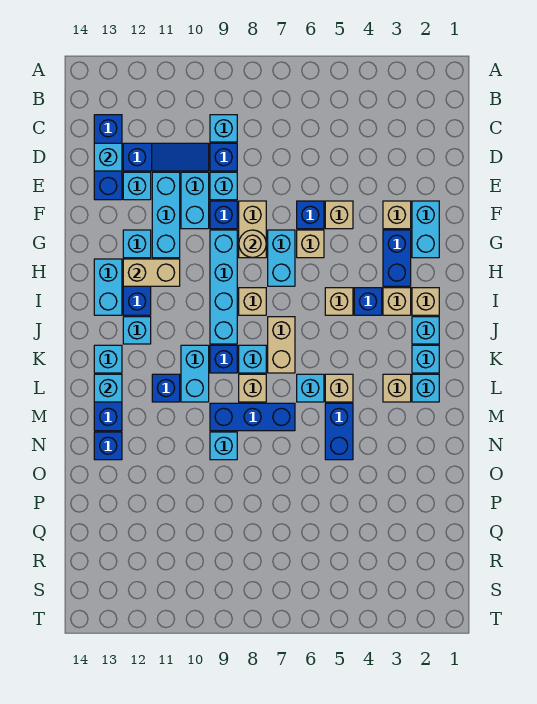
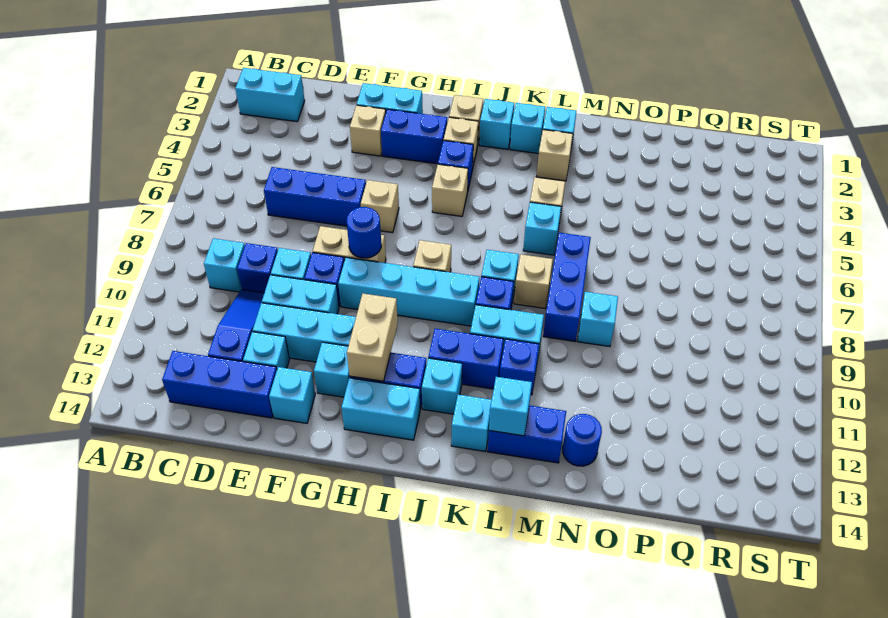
cyan brick D13 level 2 -> cyan brick F13 level 1
tan brick F5 level 1 -> none
blue brick F6 level 1 -> blue brick D6:F6 level 1
cyan brick G7:H7 level 1 -> cyan brick B2:C2 level 1
tan round brick G8 level 2 -> blue round brick G8 level 2
tan brick J7:K7 level 1 -> none
blue brick M5:N5 level 1 -> blue brick J11:K11 level 1
blue brick N13 level 1 -> blue round brick N13 level 1

